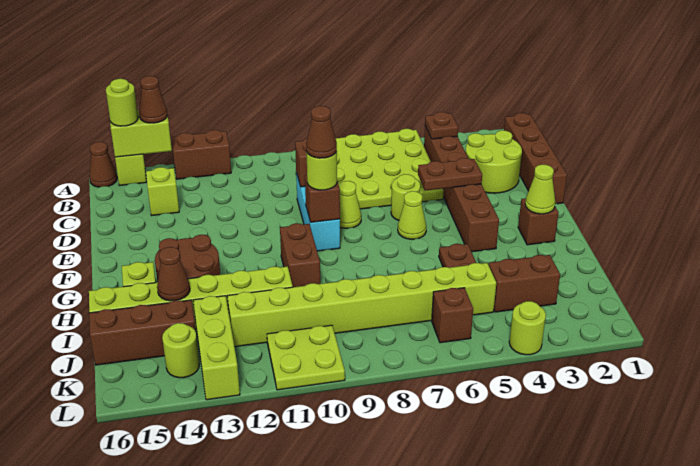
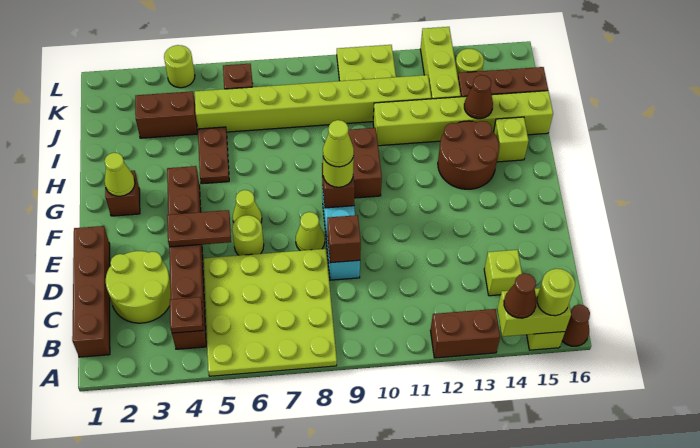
brown cone F9 level 4 -> lime cone F9 level 4

